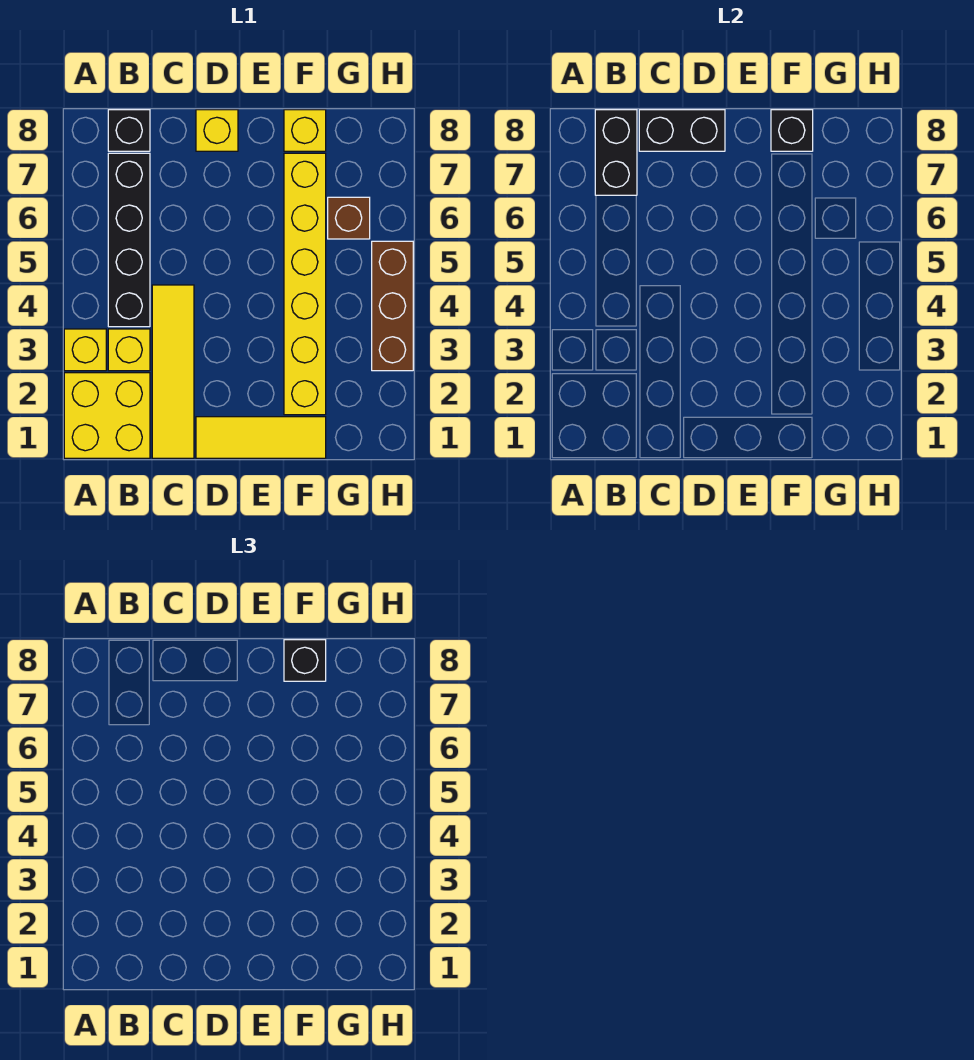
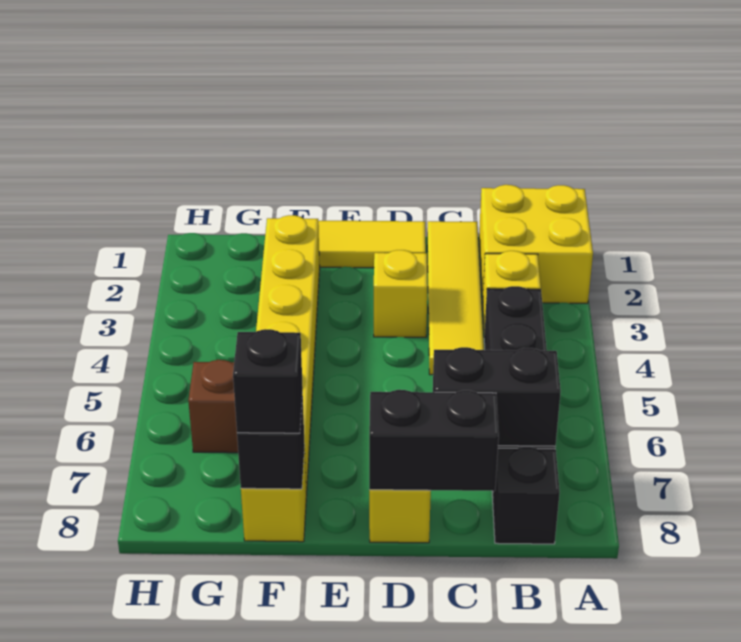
yellow brick A3 level 1 -> yellow brick D3 level 1
black brick B7:B8 level 2 -> black brick B7:C7 level 2
brown brick H3:H5 level 1 -> none

